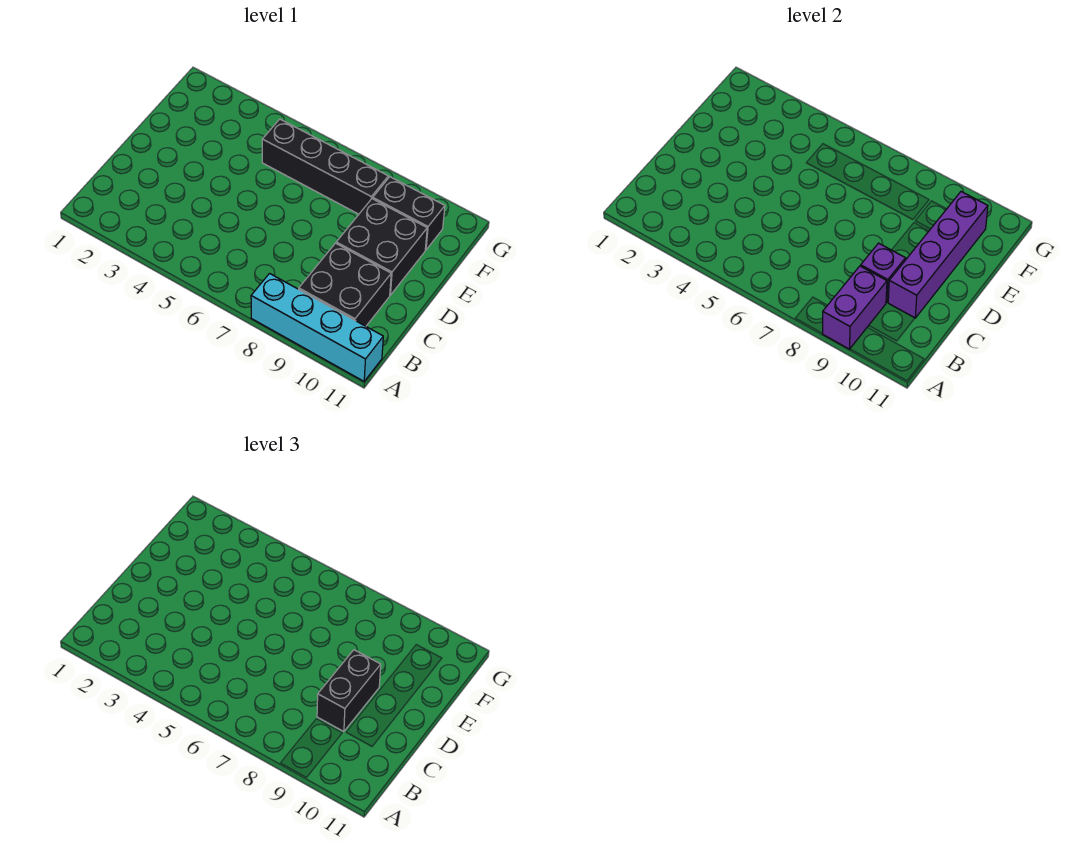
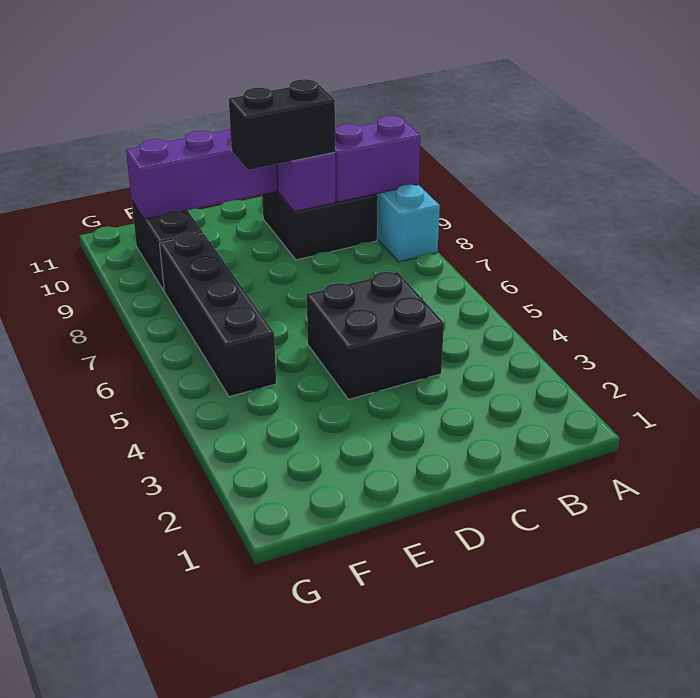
black brick D9:E10 level 1 -> black brick C4:D5 level 1

